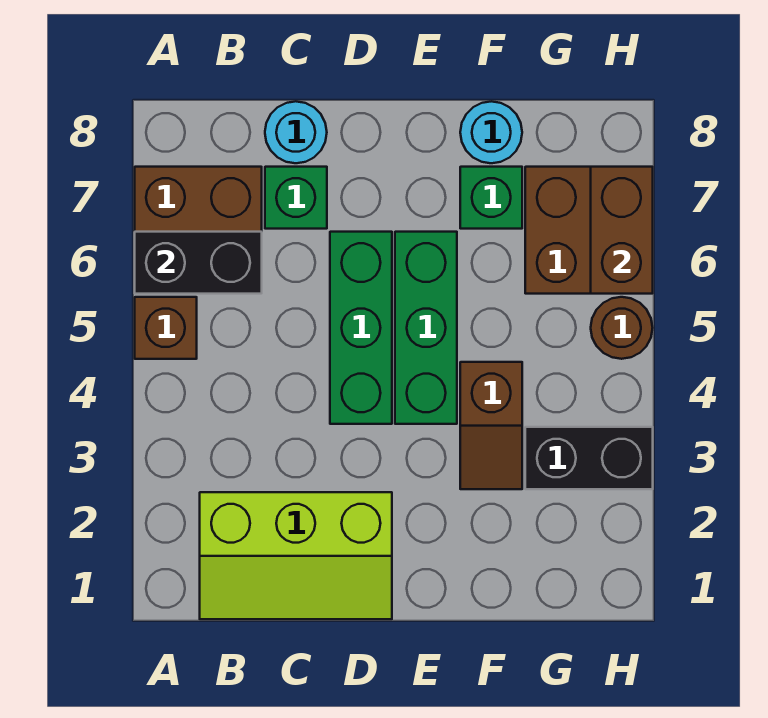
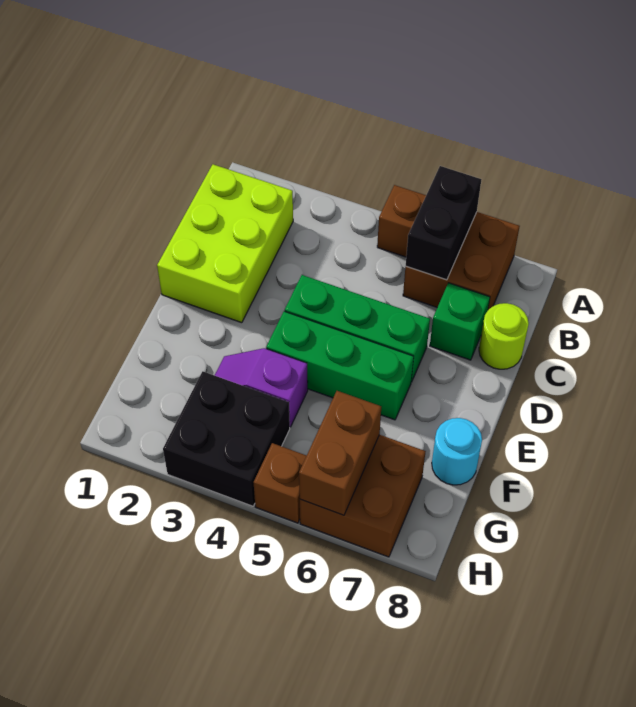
lime slope B1:D2 level 1 top 2 -> lime brick B1:D2 level 1
cyan round brick C8 level 1 -> lime round brick C8 level 1
brown slope F3:F4 level 1 top 4 -> purple slope F3:F4 level 1 top 4
green brick F7 level 1 -> none
black brick G3:H3 level 1 -> black brick G3:H4 level 1
brown round brick H5 level 1 -> brown brick H5 level 1
brown brick H6:H7 level 2 -> brown brick G6:H6 level 2

